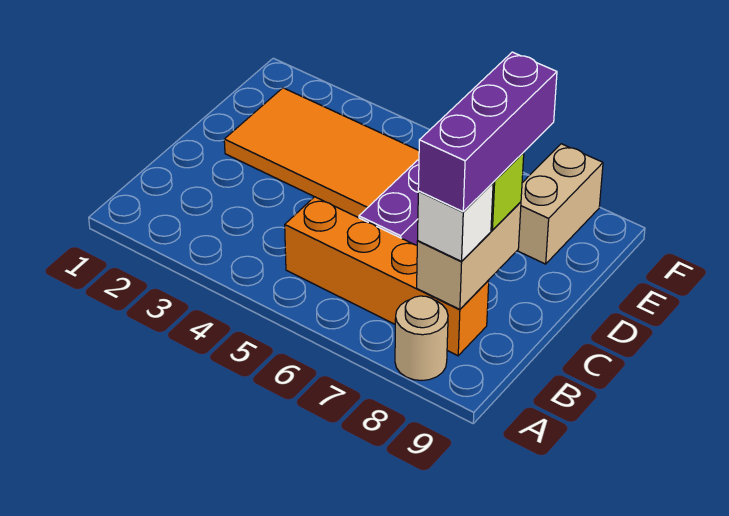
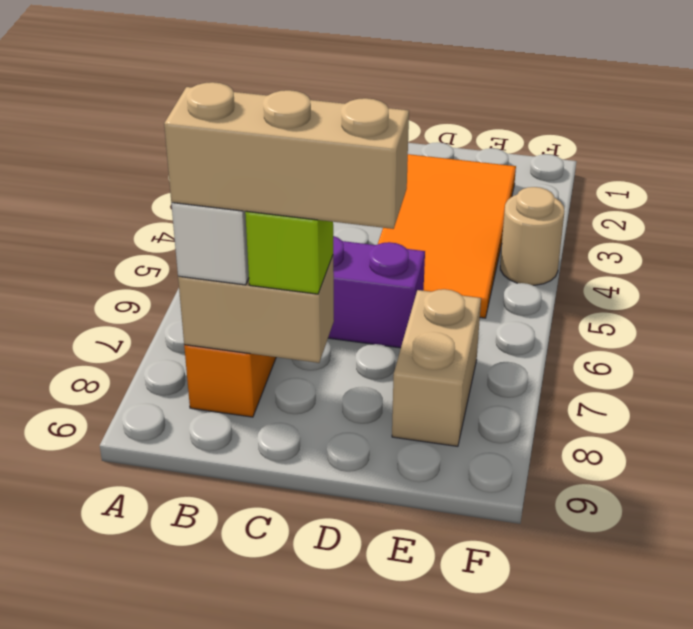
tan round brick A8 level 1 -> tan round brick F4 level 1
purple brick B8:D8 level 4 -> tan brick B8:D8 level 4
tan brick E8:F8 level 1 -> tan brick E7:E8 level 1

